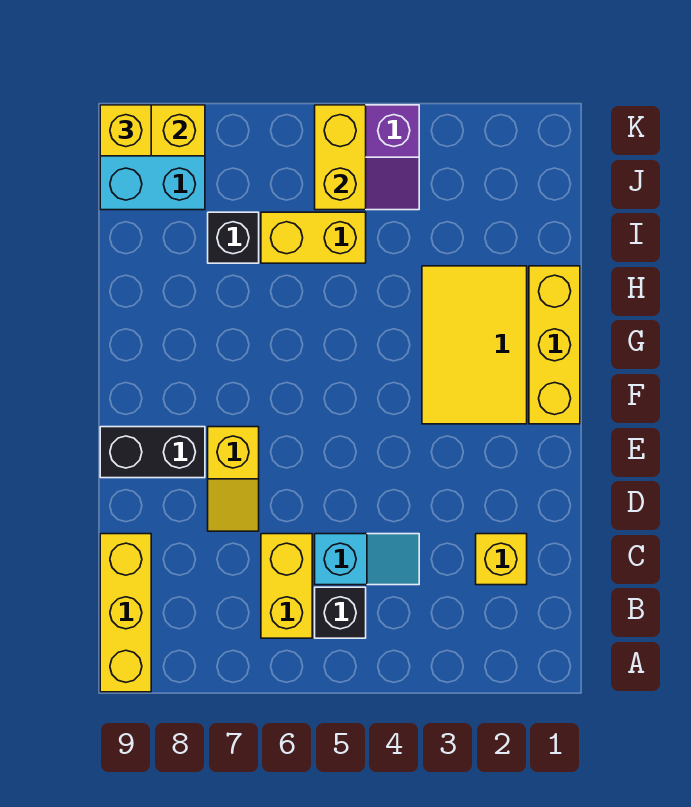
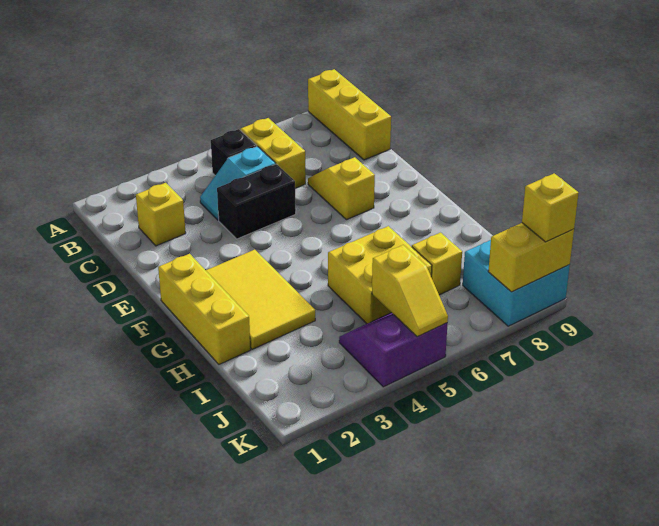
black brick E8:E9 level 1 -> black brick D4:D5 level 1
yellow brick I5:I6 level 1 -> yellow brick H5:I6 level 1
black brick I7 level 1 -> yellow brick I7 level 1
yellow brick J5:K5 level 2 -> yellow slope J5:K5 level 2 top J

